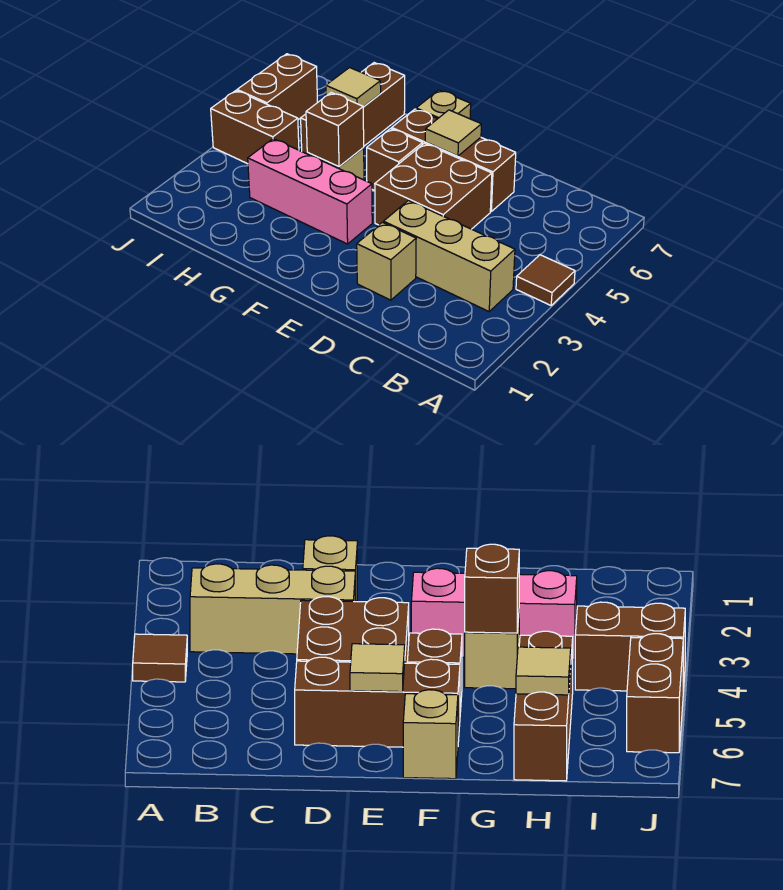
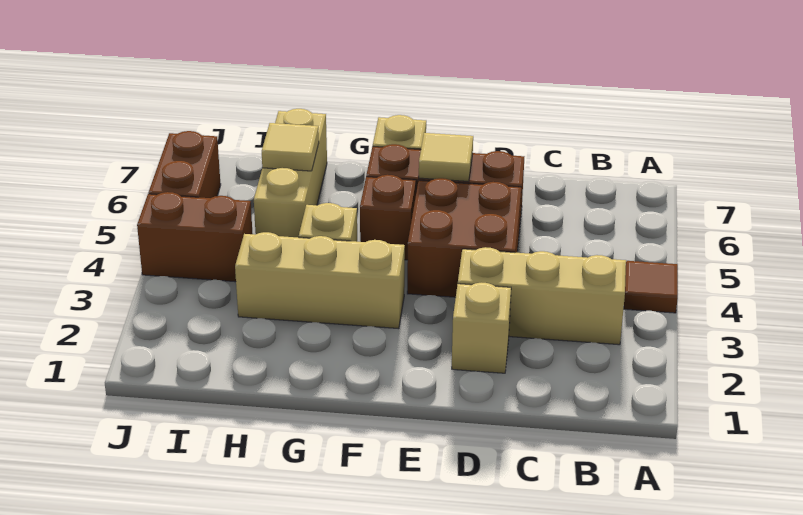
pink brick F3:H3 level 1 -> tan brick F3:H3 level 1
brown brick G4 level 2 -> none
brown brick H5:H7 level 1 -> tan brick H5:H7 level 1

